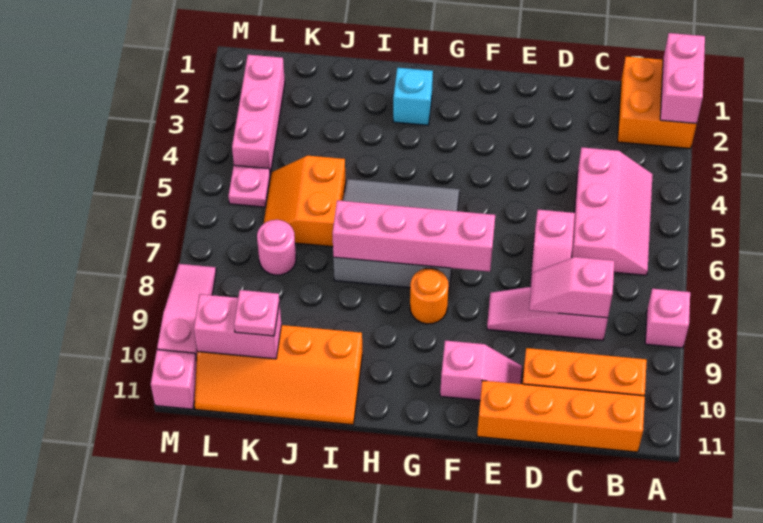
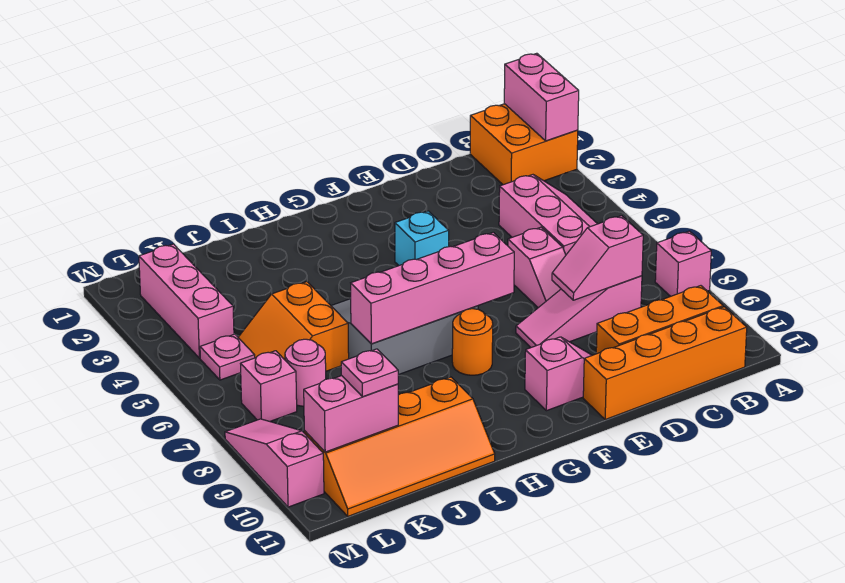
cyan brick H2 level 1 -> cyan brick F4 level 1
pink brick M11 level 1 -> pink brick L7 level 1

